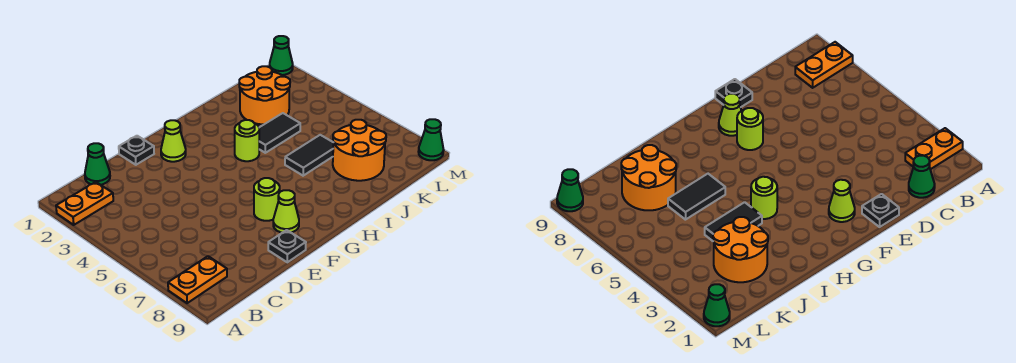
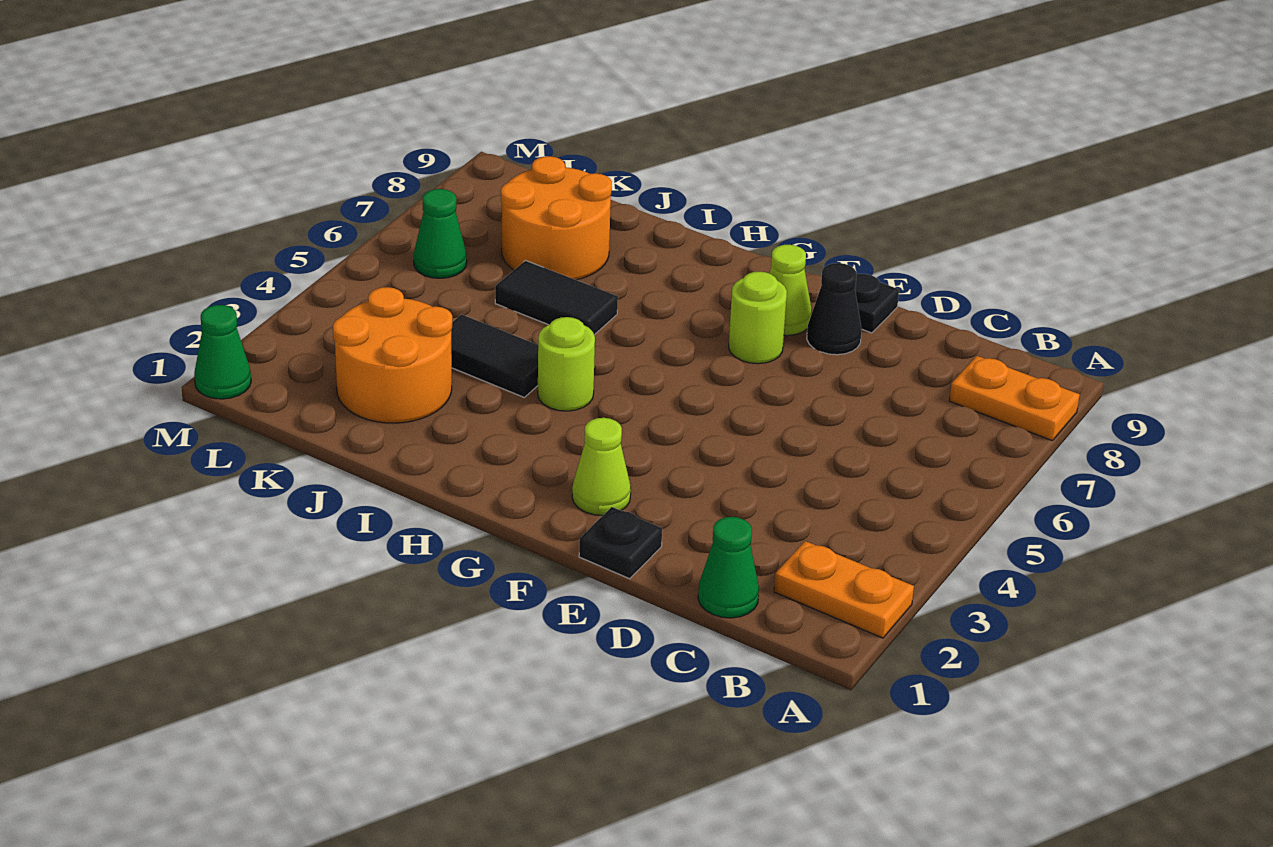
none -> black cone E8 level 1
green cone M9 level 1 -> green cone L6 level 1

